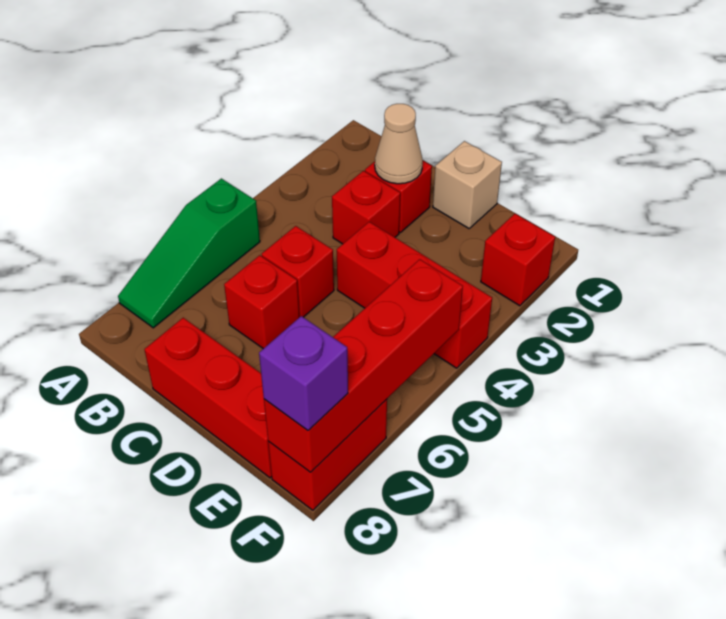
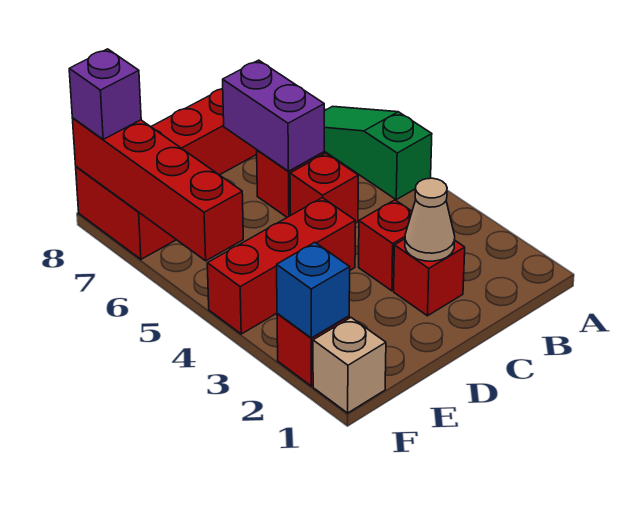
none -> purple brick C6:C7 level 2
tan brick D1 level 1 -> tan brick F1 level 1
none -> blue brick F2 level 2

